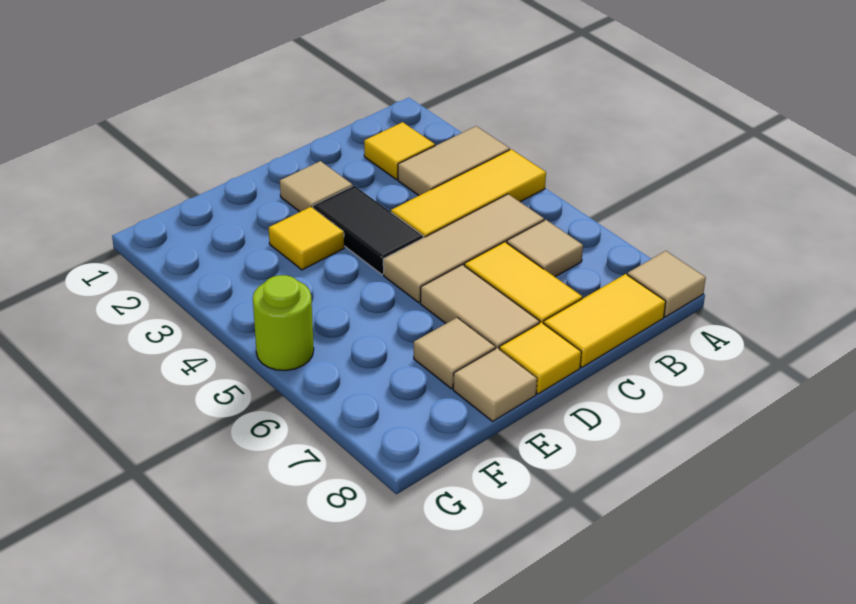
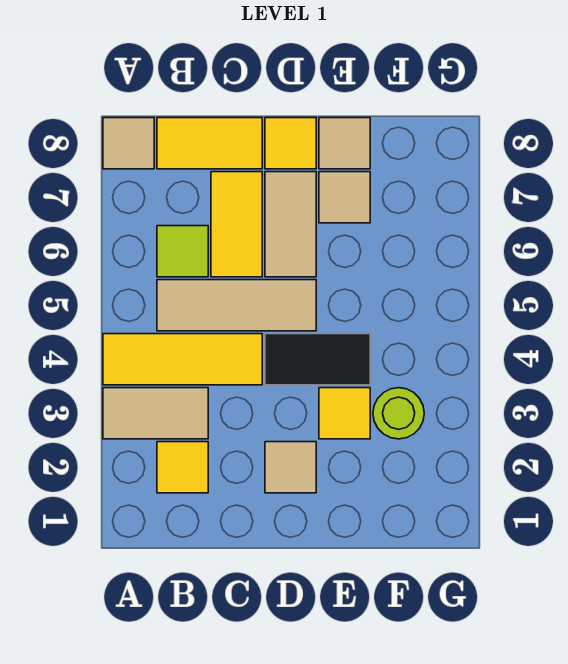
tan tile B6 level 1 -> lime tile B6 level 1
black tile D3:D4 level 1 -> black tile D4:E4 level 1
lime round brick G5 level 1 -> lime round brick F3 level 1

